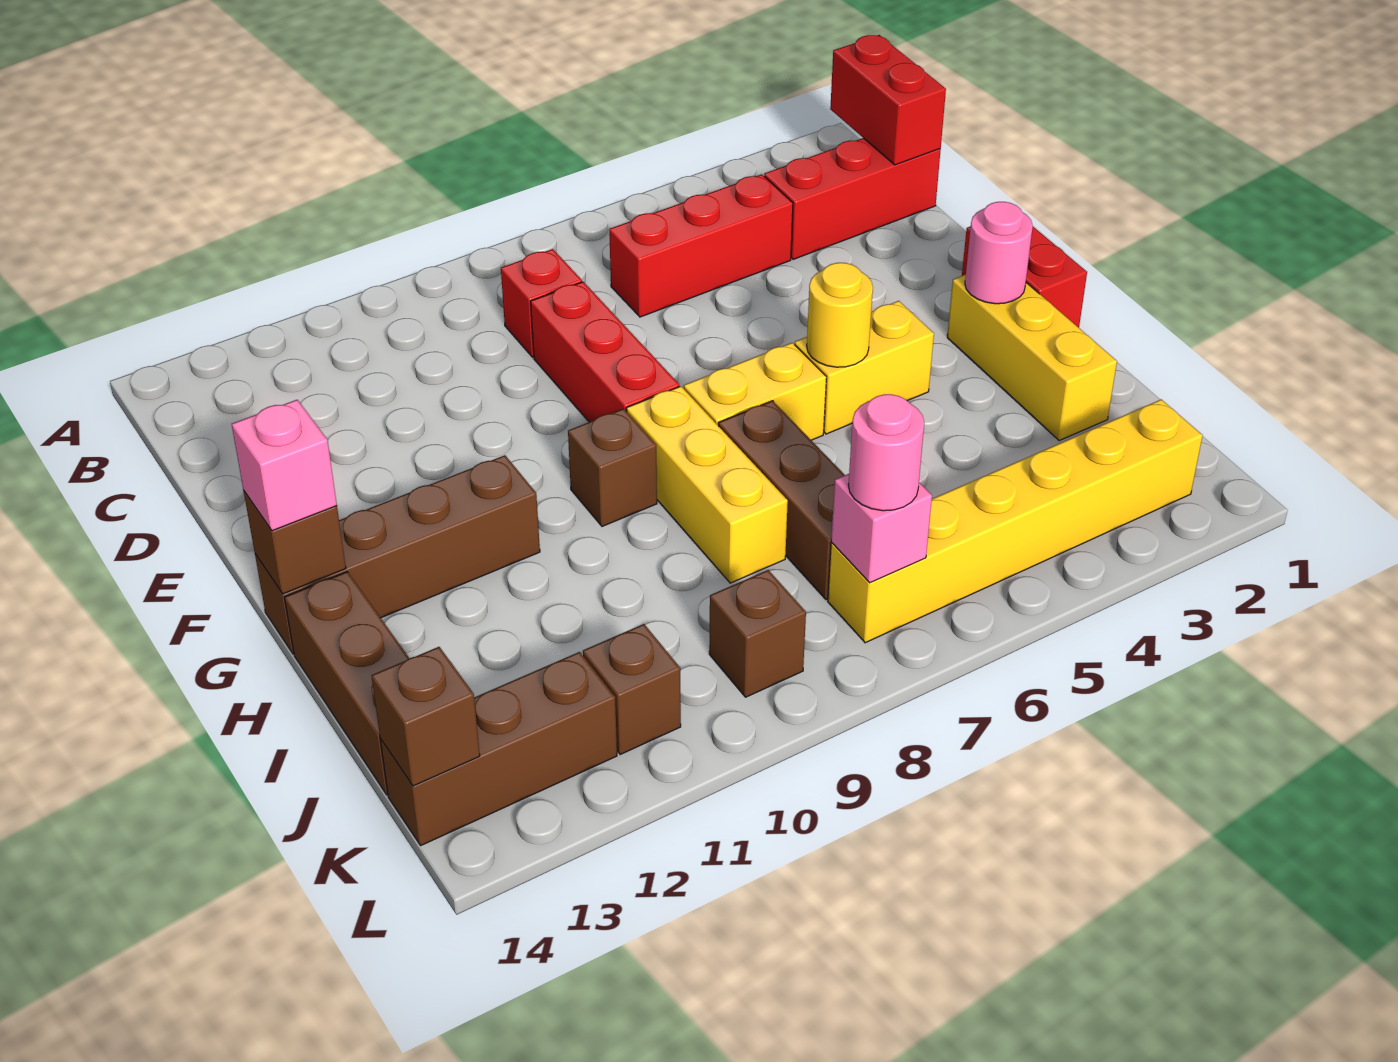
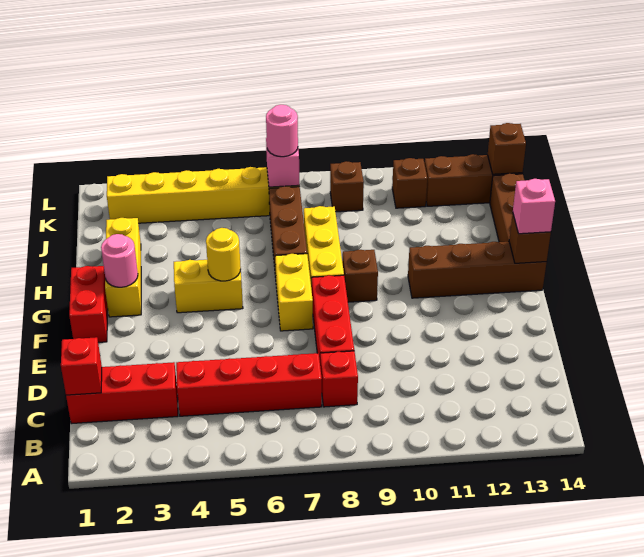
red brick B1:C1 level 2 -> red brick C1 level 2
red brick C4:C6 level 1 -> red brick C4:C7 level 1
yellow brick G6:G7 level 1 -> yellow brick F7:G7 level 1

